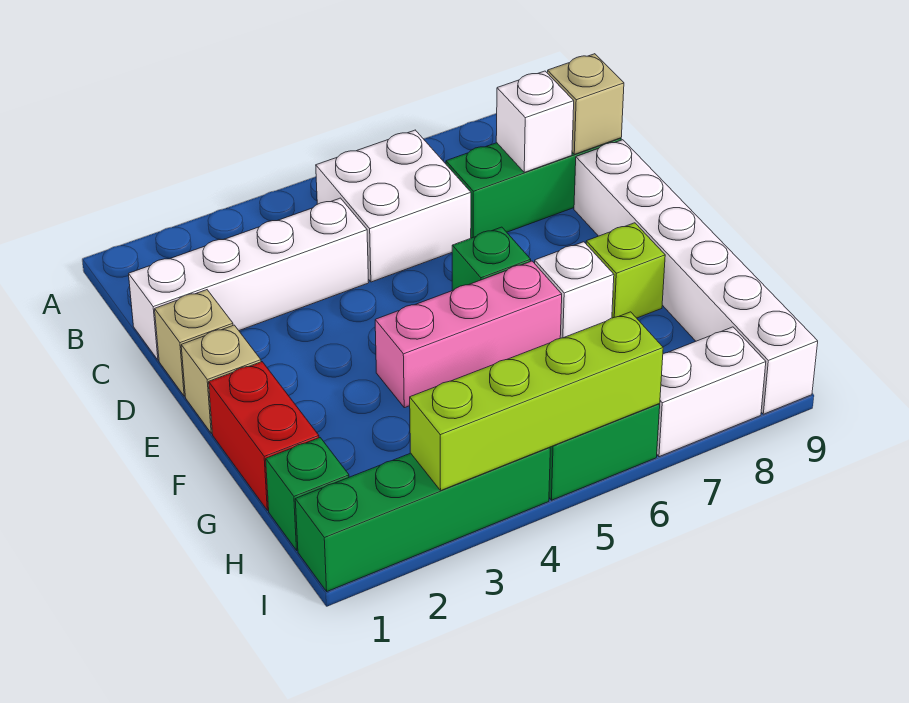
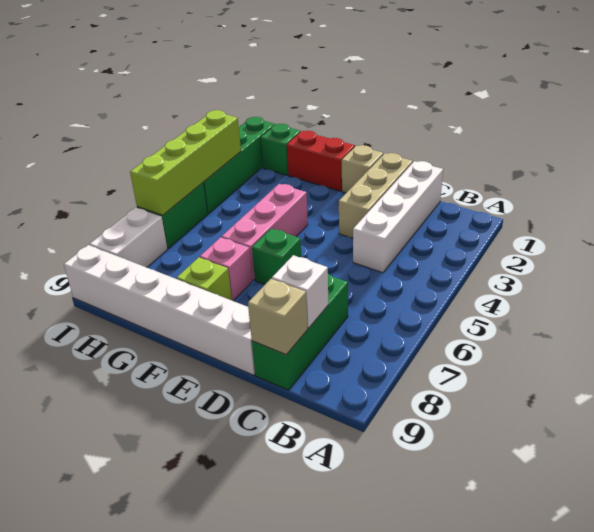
white brick B5:C6 level 1 -> none
tan brick D1 level 1 -> tan brick D1:D3 level 1
white brick F7 level 1 -> pink brick F7 level 1

